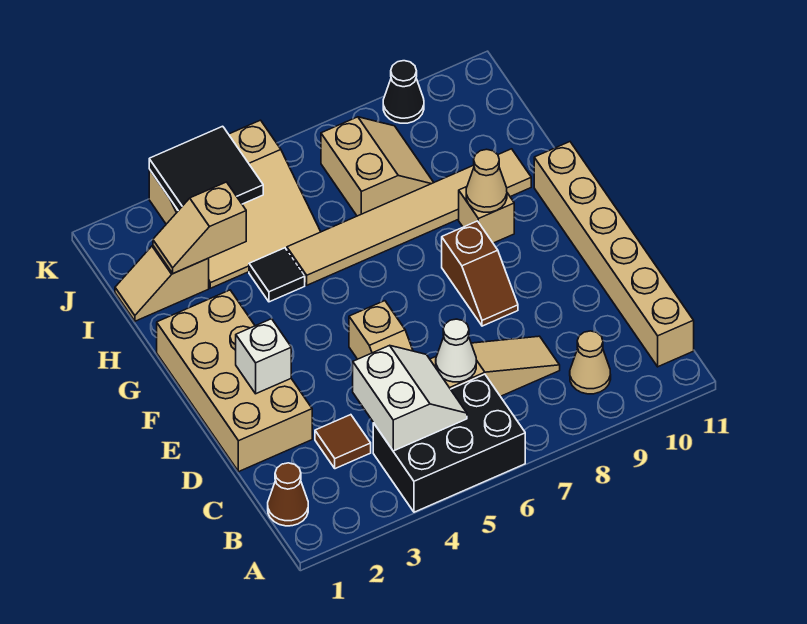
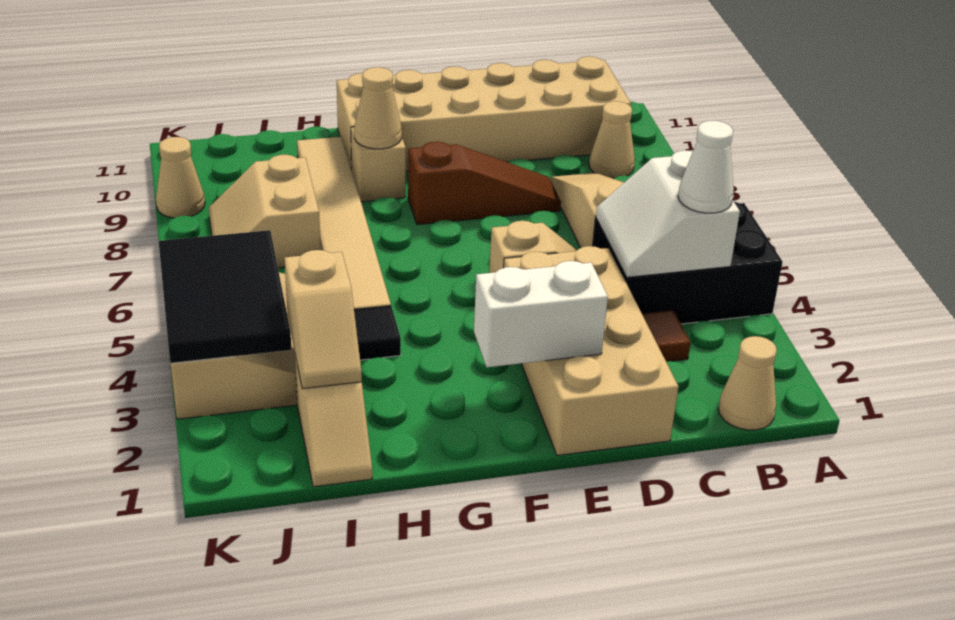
black brick A4:B6 level 1 -> black brick A4:C5 level 1
brown cone B1 level 1 -> tan cone B1 level 1
white slope B4:C5 level 2 top 4 -> white slope B4:C5 level 2 top B
tan brick B11:G11 level 1 -> tan brick B10:G11 level 1
white cone C6 level 2 -> white cone B4 level 3
tan brick D1:G2 level 1 -> tan brick D1:E4 level 1
white brick E2 level 2 -> white brick E2:F2 level 2
brown slope E8:F8 level 1 top F -> brown slope D8:F8 level 1 top F
tan slope I7:J8 level 1 top 7 -> tan slope I7:J8 level 1 top I
black tile J3:K4 level 2 -> black tile J3:K5 level 2
black cone K9 level 1 -> tan cone K9 level 1

